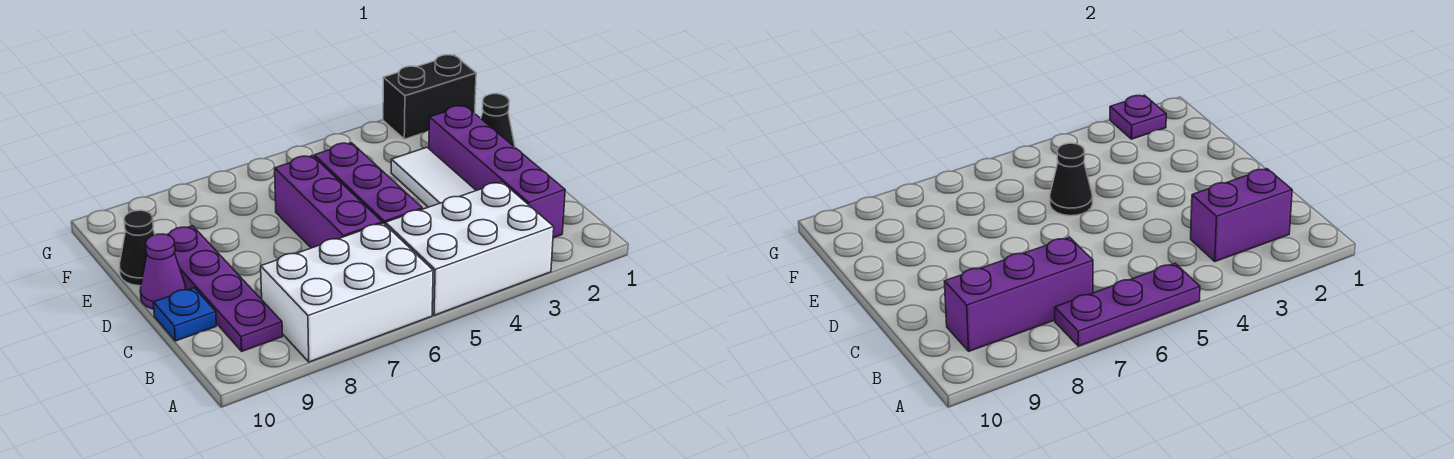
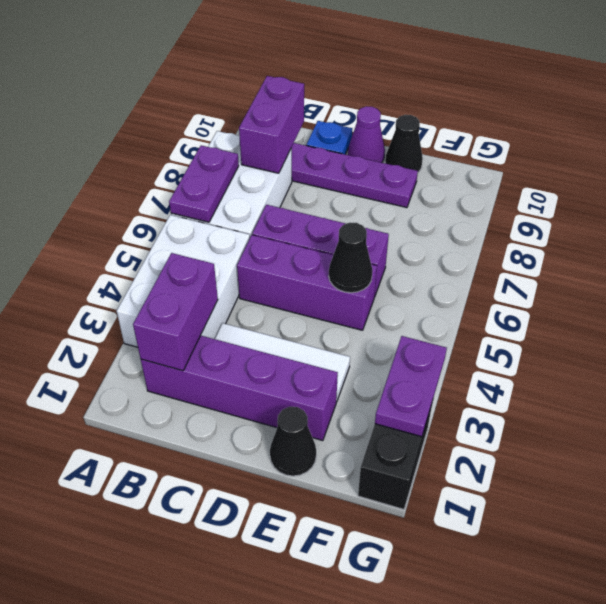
purple plate A5:A7 level 2 -> purple plate A6:A7 level 2
purple brick B7:B9 level 2 -> purple brick B8:B9 level 2
purple plate G2 level 2 -> purple plate G2:G3 level 2

